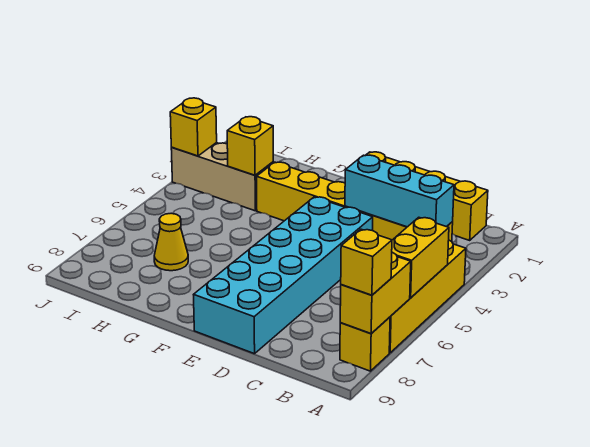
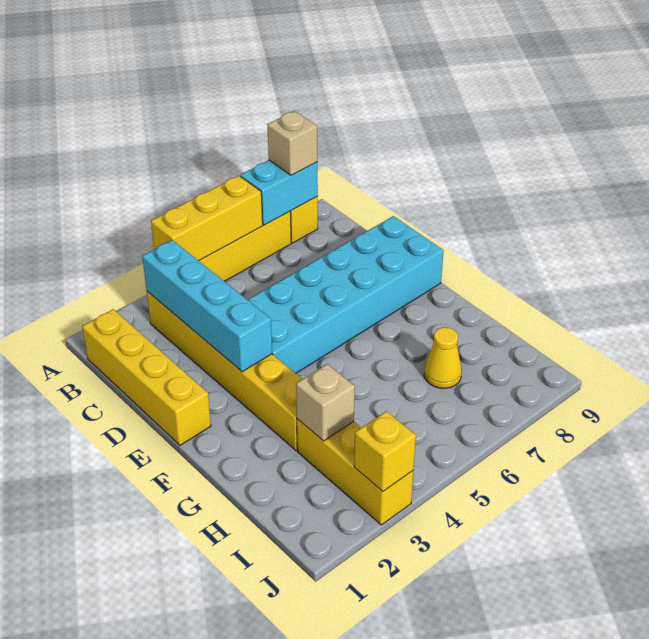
yellow brick A5:A6 level 2 -> yellow brick A4:A6 level 2
yellow brick A7:A8 level 2 -> cyan brick A7:A8 level 2
yellow brick A8 level 3 -> tan brick A8 level 3
cyan brick B3:D3 level 2 -> cyan brick B3:E3 level 2
tan brick H3:J3 level 1 -> yellow brick H3:J3 level 1
yellow brick H3 level 2 -> tan brick H3 level 2

